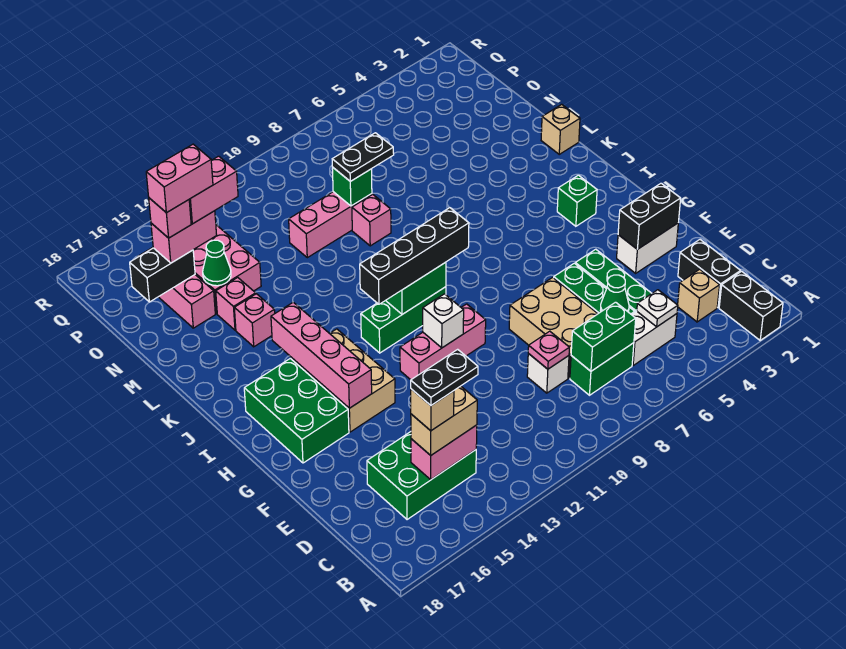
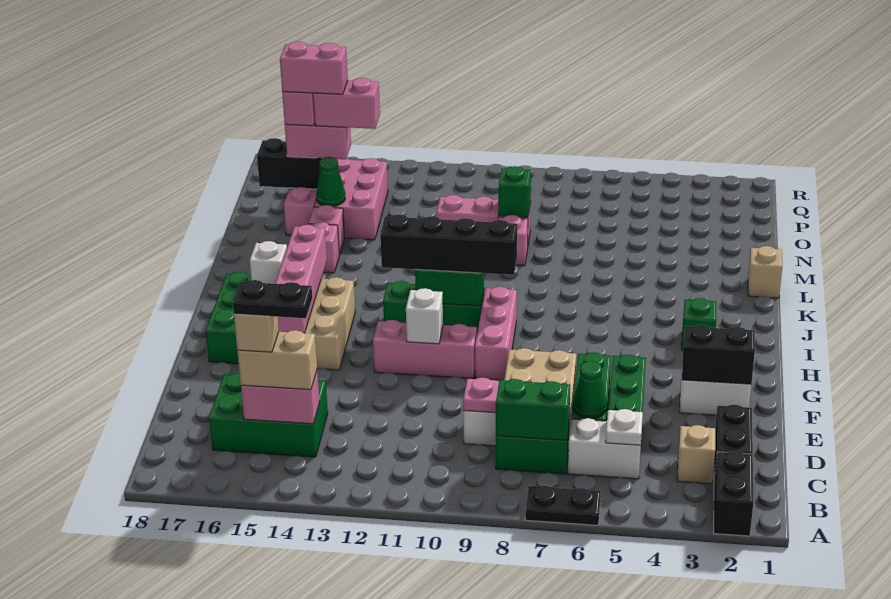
none -> pink brick G9:I9 level 1
none -> white brick I16 level 2
black plate N8:N9 level 3 -> black plate A6:A7 level 1

